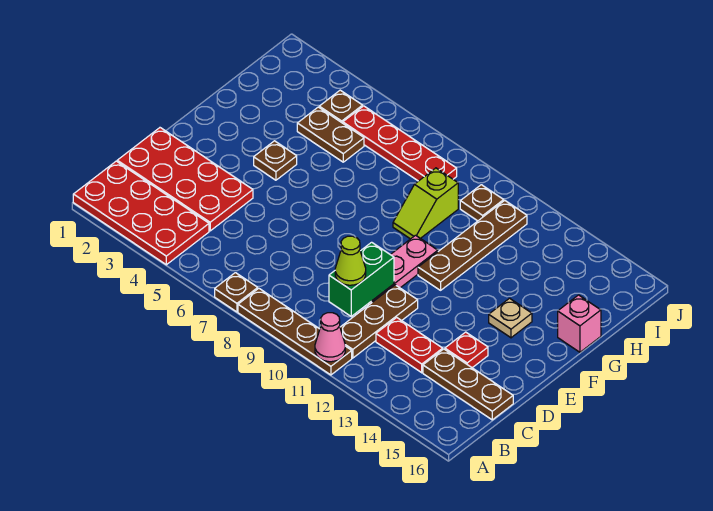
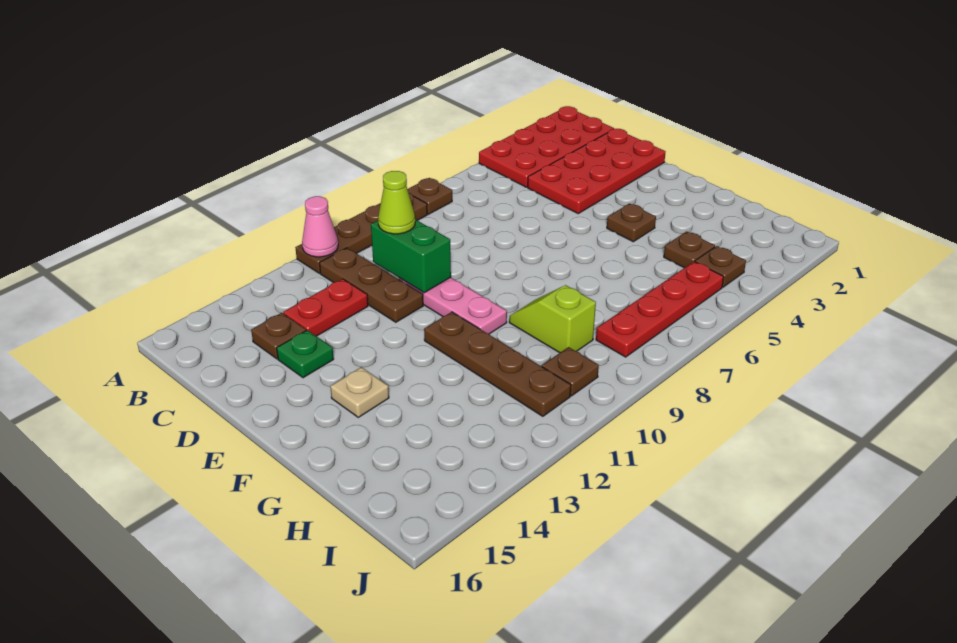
brown plate C14:C16 level 1 -> brown plate C14 level 1
red plate D14 level 1 -> green plate D14 level 1
pink brick G16 level 1 -> none
brown plate H4:H5 level 1 -> brown plate H4 level 1

